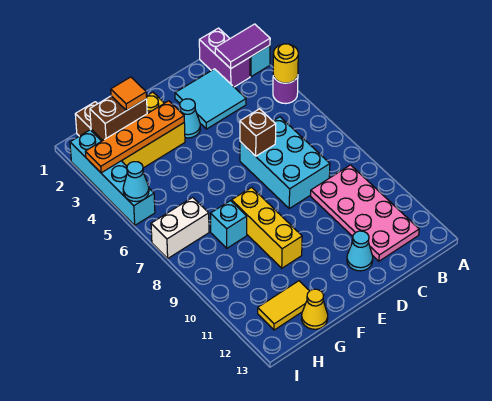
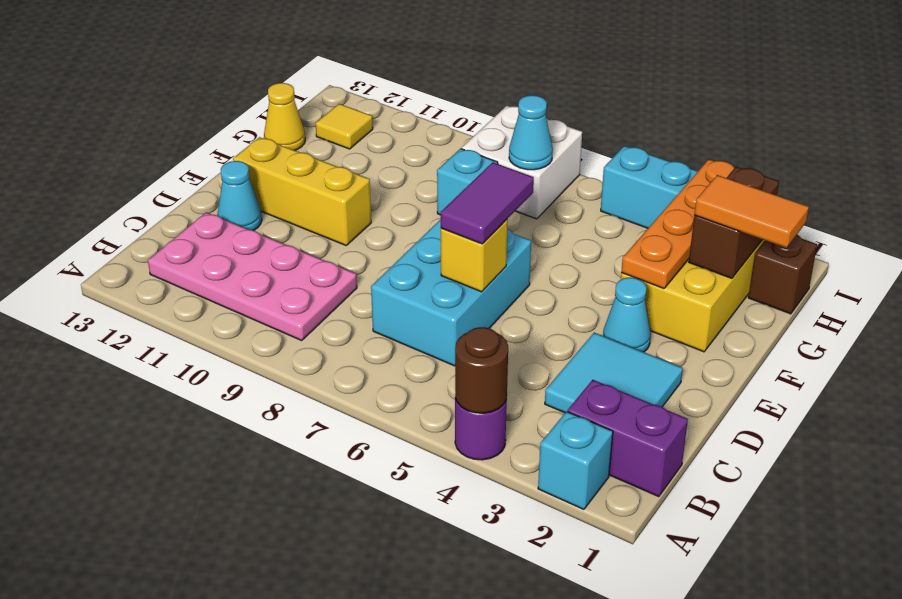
purple tile A2:B2 level 2 -> purple tile D6:E6 level 3
yellow round brick A4 level 2 -> brown round brick A4 level 2
cyan brick C6:D8 level 1 -> cyan brick C6:E7 level 1
brown brick D6 level 2 -> yellow brick D6 level 2
yellow brick F8:F10 level 1 -> yellow brick E10:E12 level 1
orange tile G2 level 3 -> orange tile G1:G2 level 3
yellow tile G12:H12 level 1 -> yellow tile H12 level 1
white brick H7:I7 level 1 -> white brick H7:I8 level 1
cyan cone I5 level 2 -> cyan cone H7 level 2

